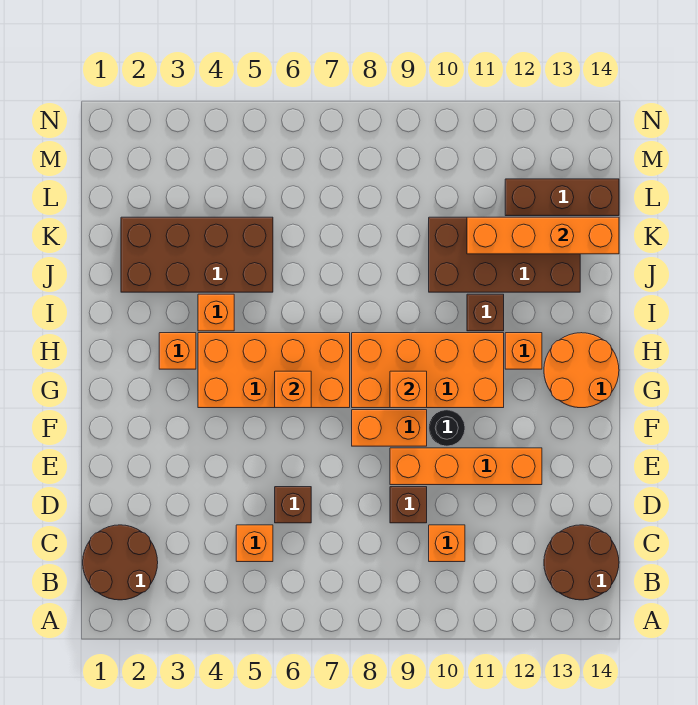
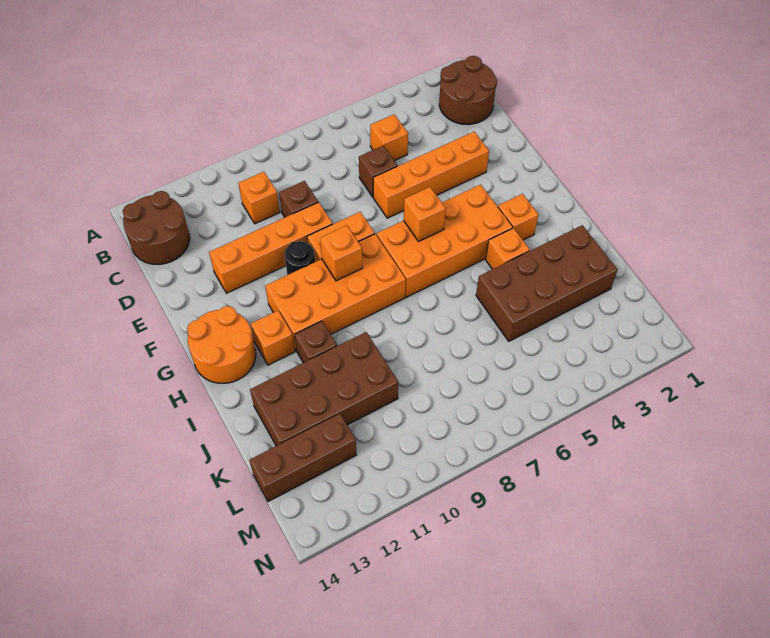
orange brick K11:K14 level 2 -> orange brick E3:E6 level 1

